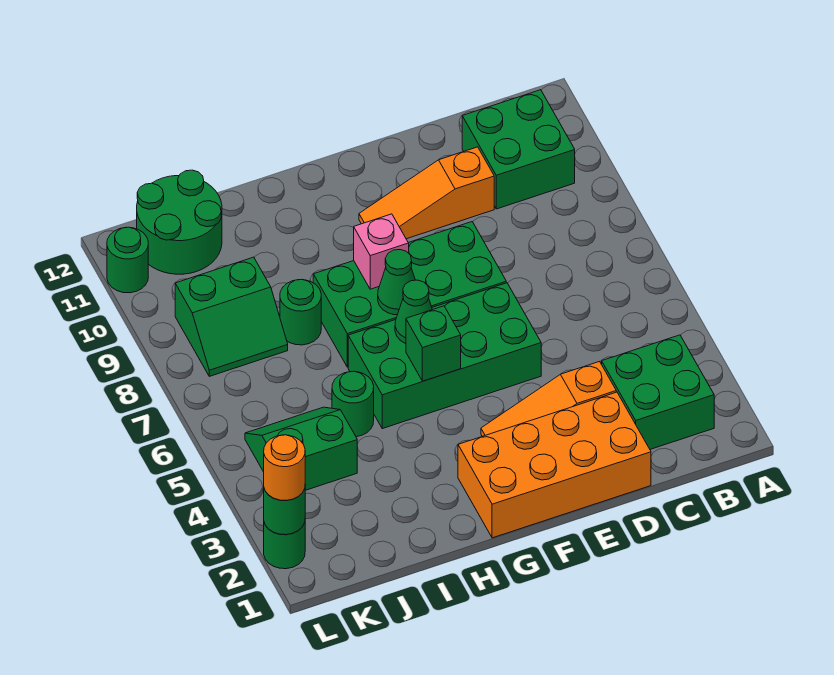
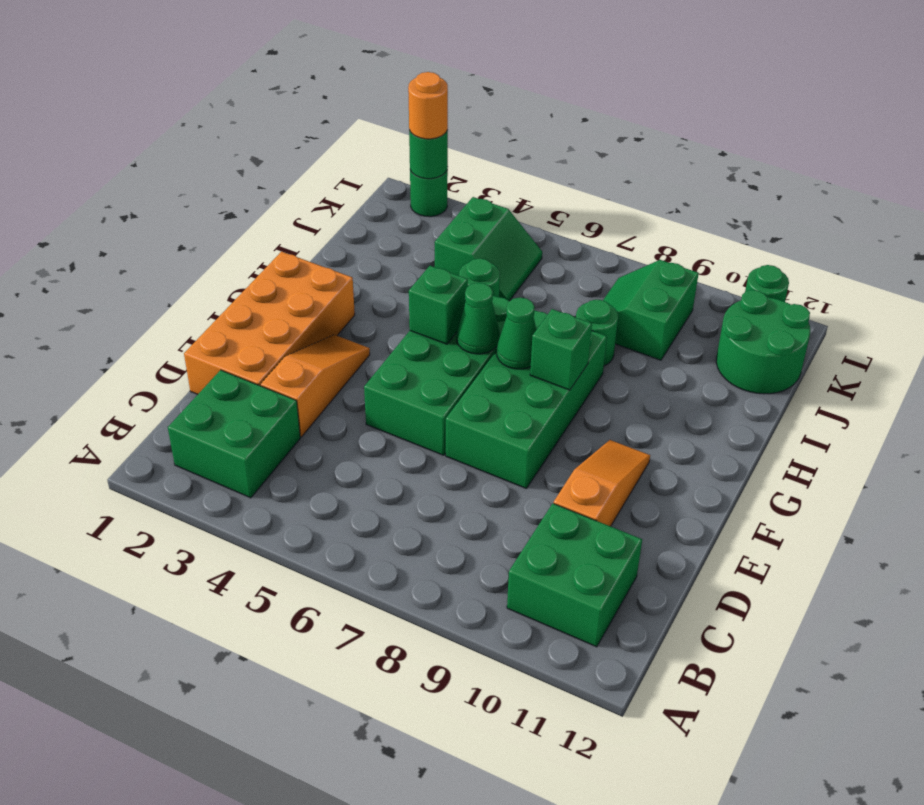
pink brick G8 level 2 -> green brick G8 level 2

